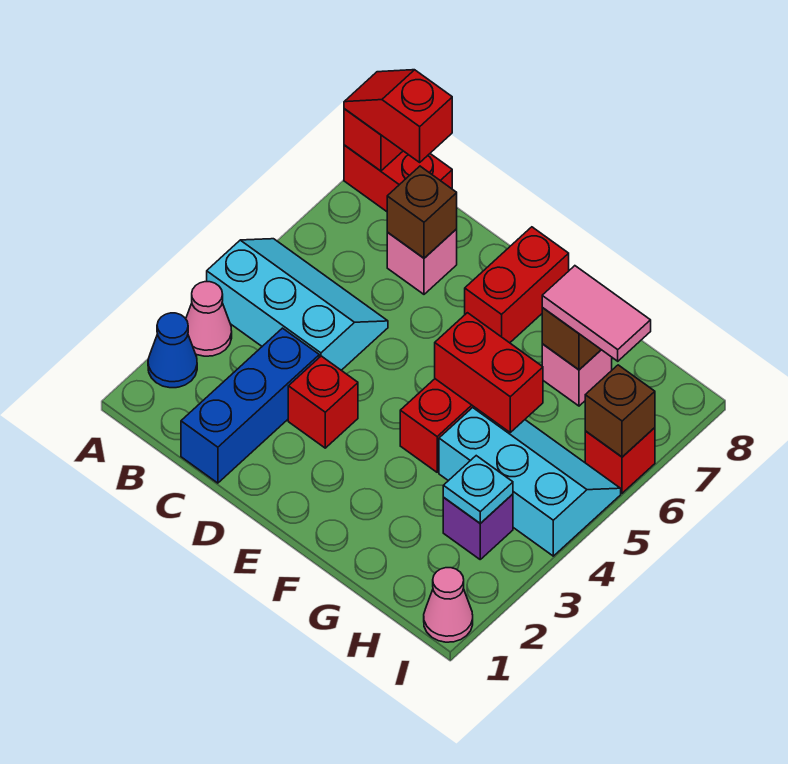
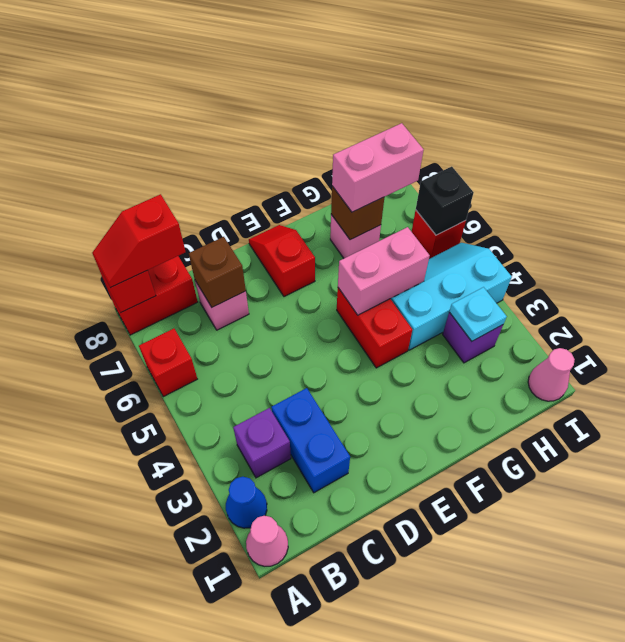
pink cone A3 level 1 -> pink cone A1 level 1
cyan slope A4:C5 level 1 top 4 -> none
none -> purple brick B3 level 1
blue brick C1:C3 level 1 -> blue brick C2:C3 level 1
red brick D3 level 1 -> red brick A6 level 1
red brick E7:E8 level 1 -> red slope E7:E8 level 1 top 7
red brick F5:G5 level 2 -> pink brick F5:G5 level 2
pink tile G7:H7 level 3 -> pink brick G7:H7 level 3
brown brick I6 level 2 -> black brick I6 level 2

